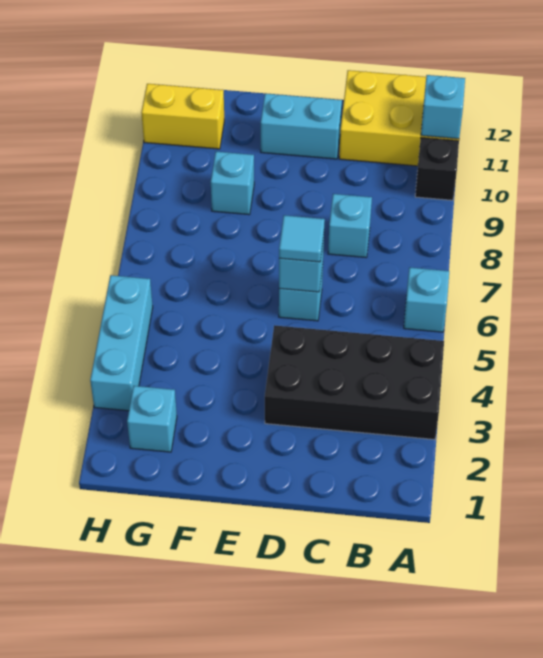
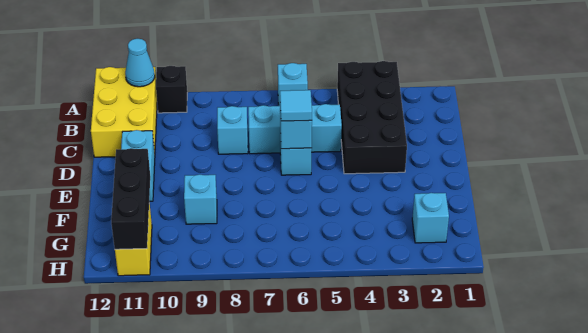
cyan brick A11 level 2 -> cyan cone A11 level 2
none -> black brick F11:H11 level 2
cyan brick H3:H5 level 1 -> cyan brick C5:C7 level 1

